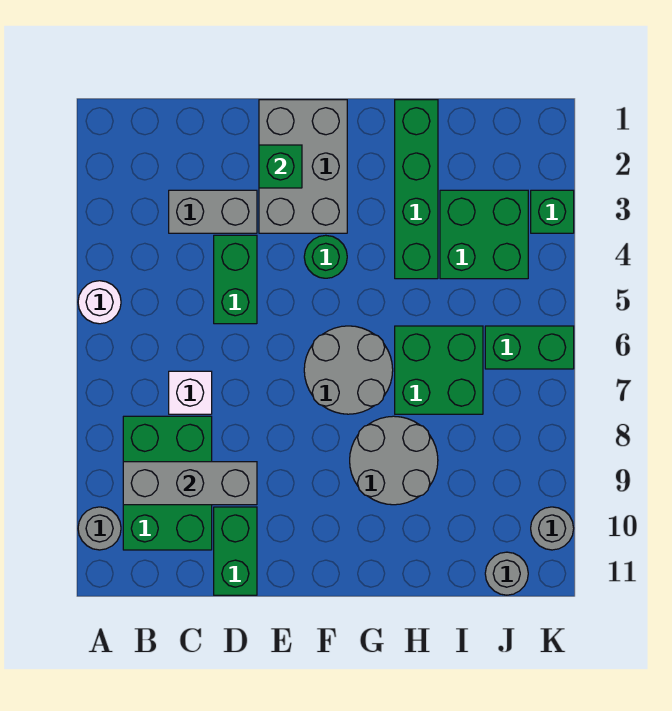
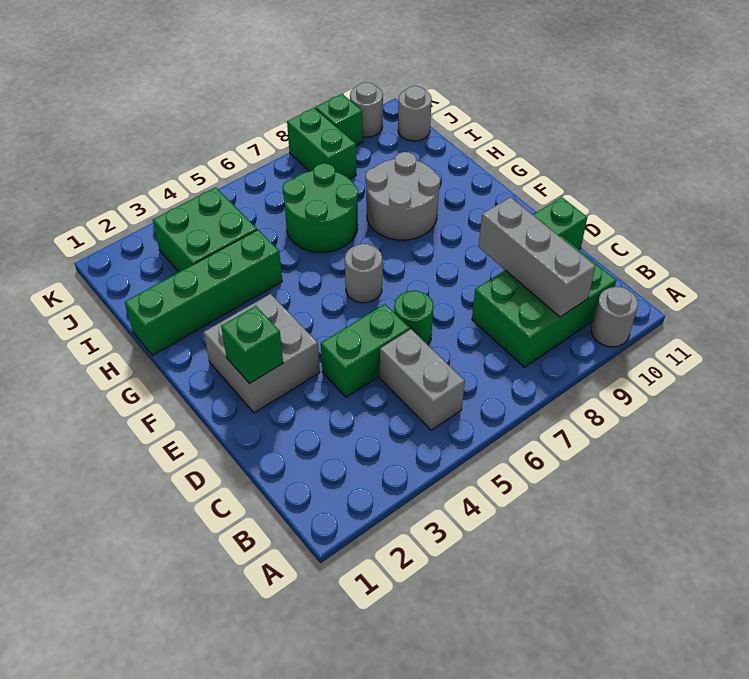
white round brick A5 level 1 -> none
grey brick C3:D3 level 1 -> grey brick B5:C5 level 1
white brick C7 level 1 -> none
grey brick E1:F3 level 1 -> grey brick E2:F3 level 1
green round brick F4 level 1 -> green round brick D6 level 1
grey round brick F6:G7 level 1 -> grey round brick F6 level 1
green brick H6:I7 level 1 -> green round brick H6:I7 level 1
green brick J6:K6 level 1 -> green brick J8:K8 level 1
green brick K3 level 1 -> green brick K9 level 1

